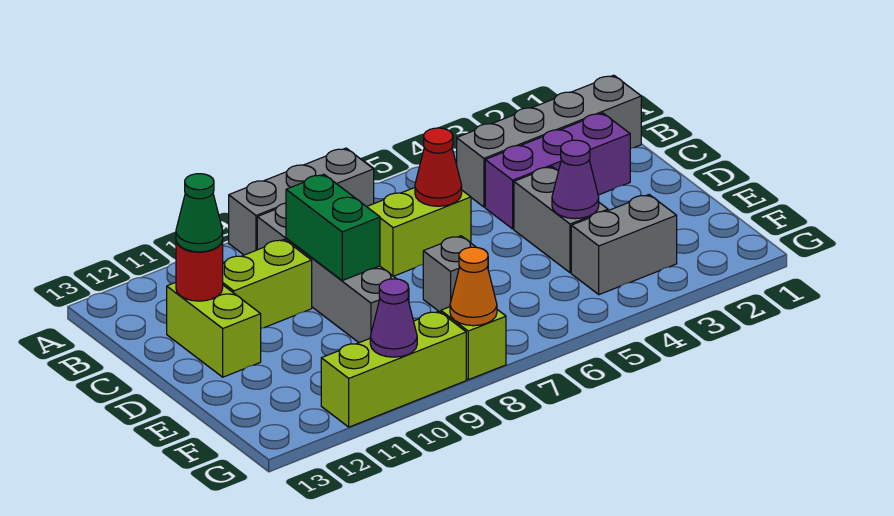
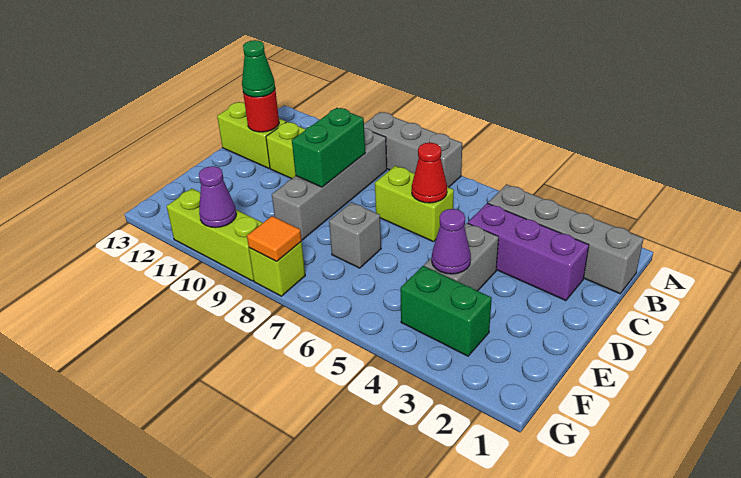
lime brick C12:D12 level 1 -> lime brick C12:C13 level 1
grey brick F3:F4 level 1 -> green brick F3:F4 level 1
orange cone G8 level 2 -> orange tile G8 level 2

